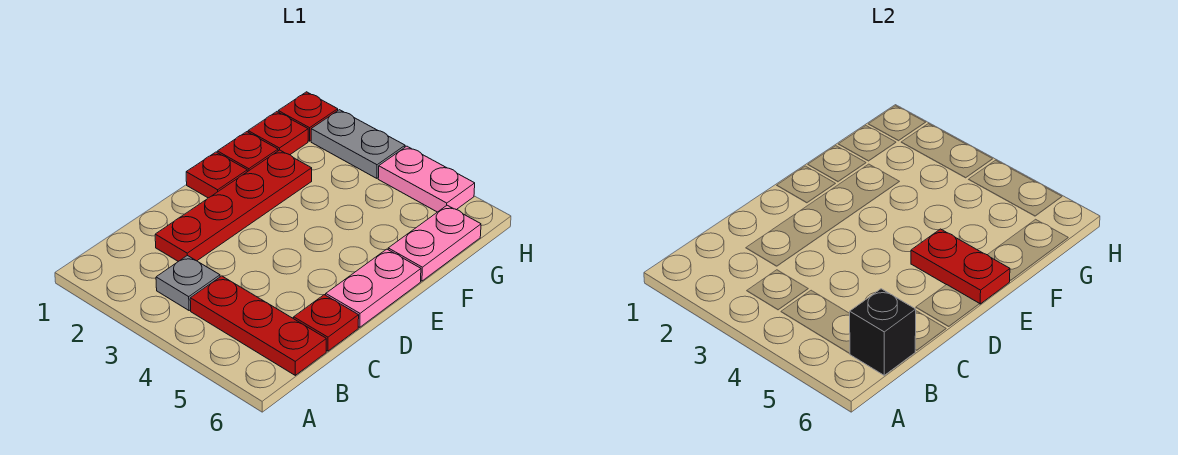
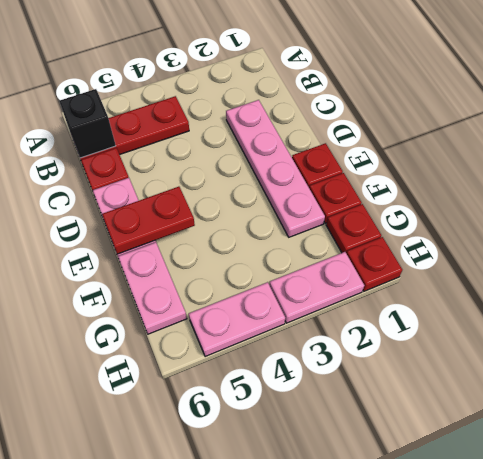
grey plate B3 level 1 -> none
red plate C2:F2 level 1 -> pink plate C2:F2 level 1
grey plate H2:H3 level 1 -> pink plate H2:H3 level 1

